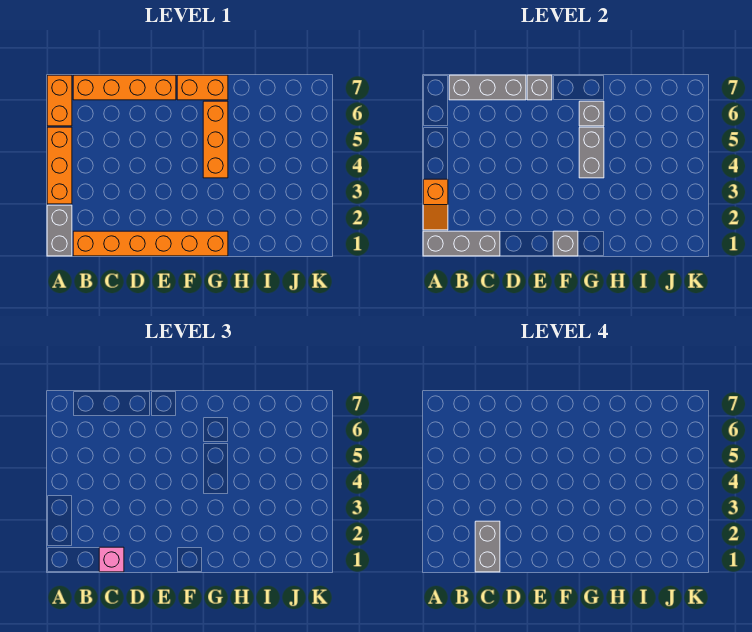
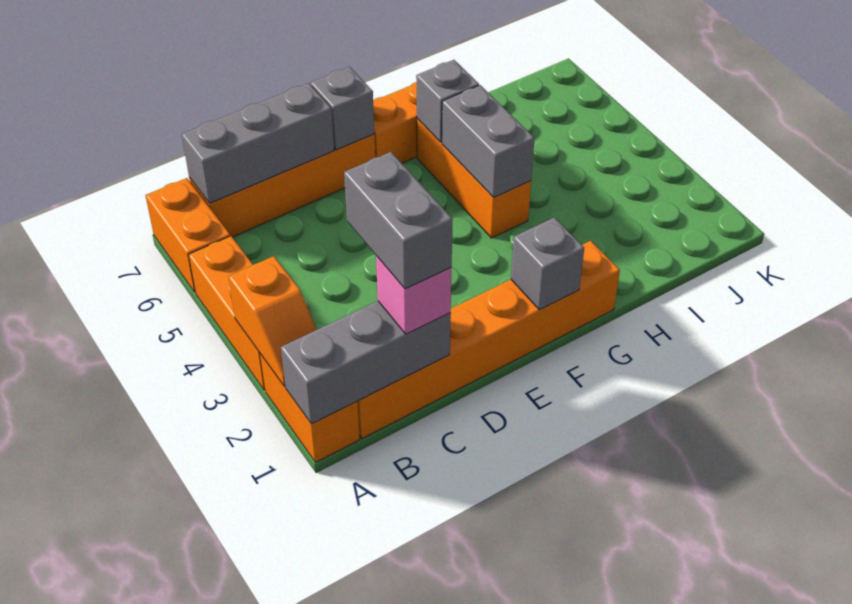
grey brick A1:A2 level 1 -> orange brick A1:A2 level 1

